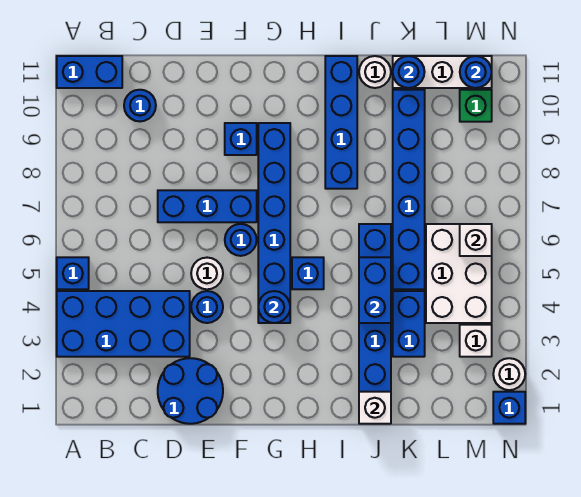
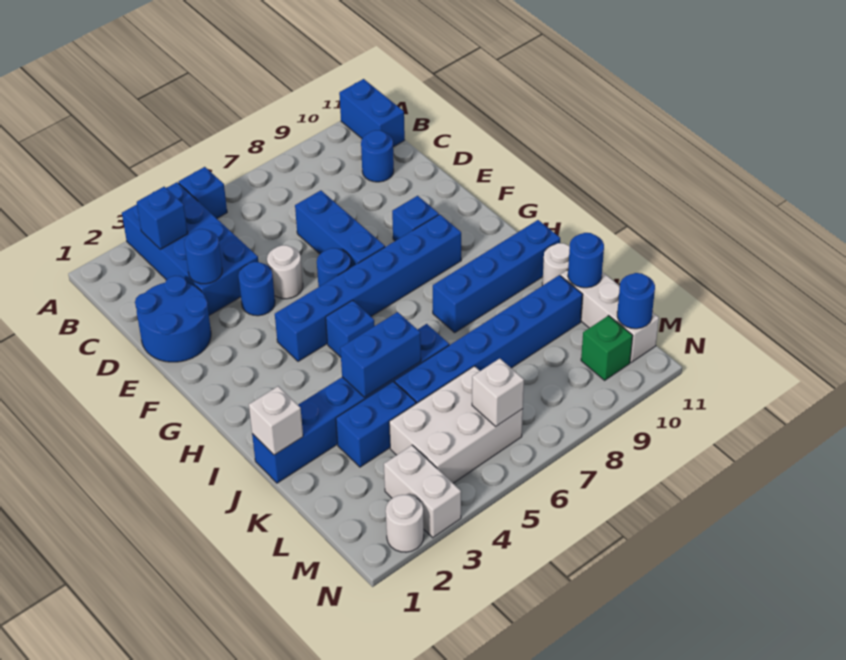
blue round brick G4 level 2 -> blue round brick D3 level 2
white brick M3 level 1 -> white brick M3:N3 level 1
blue brick N1 level 1 -> blue brick B3 level 2

